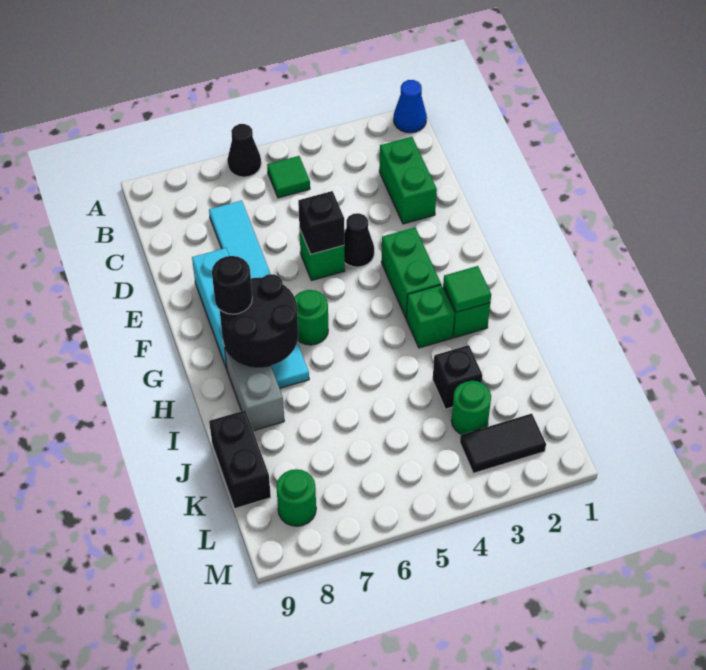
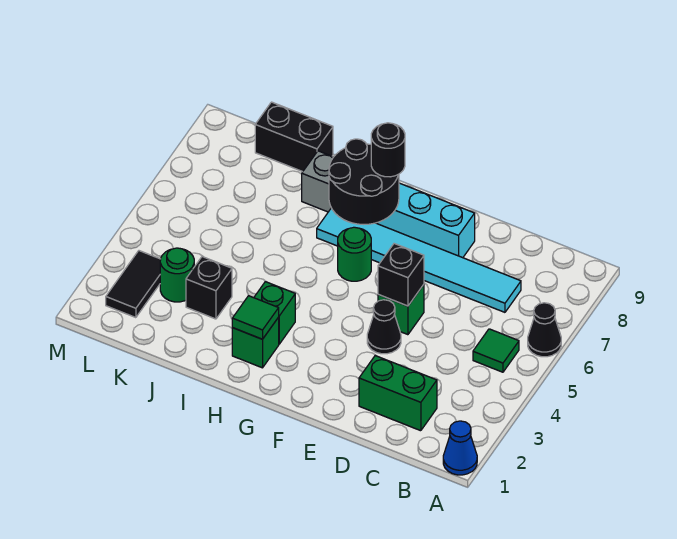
green brick F3:G3 level 1 -> none
green round brick L8 level 1 -> none

